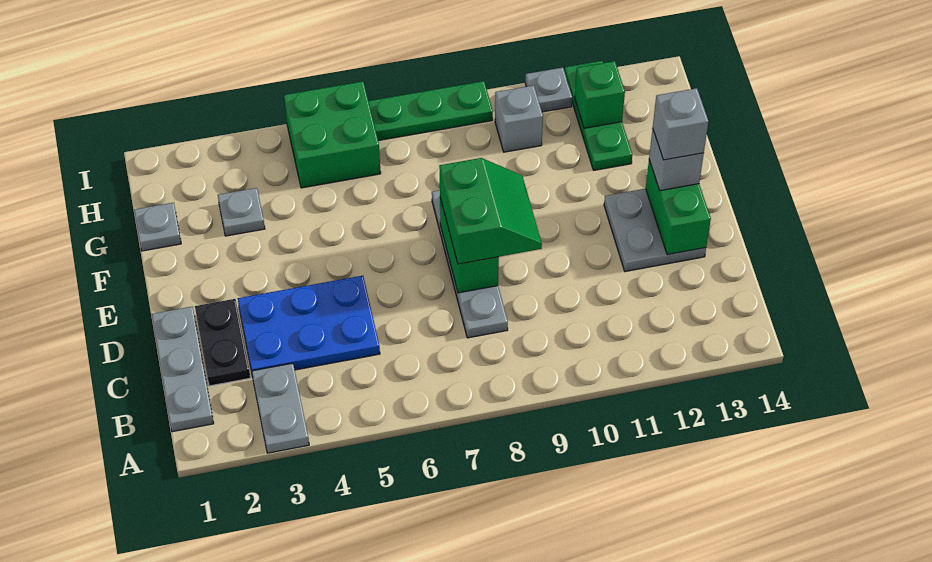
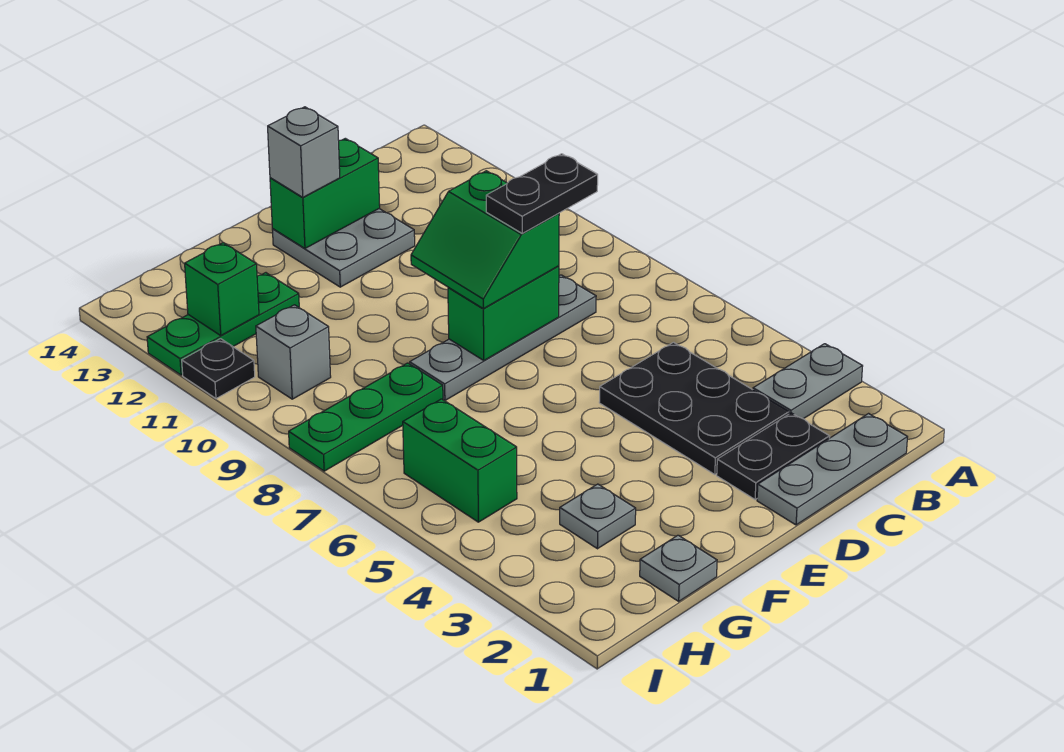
blue plate C3:D5 level 1 -> black plate C3:D5 level 1
none -> black plate C8:D8 level 4
green slope D8:E9 level 3 top 8 -> green slope D8:E9 level 3 top D
grey brick E13 level 4 -> none
green brick H5:I6 level 1 -> green brick H5:H6 level 1
green plate I7:I9 level 1 -> green plate G8:I8 level 1
grey plate I11 level 1 -> black plate I11 level 1

